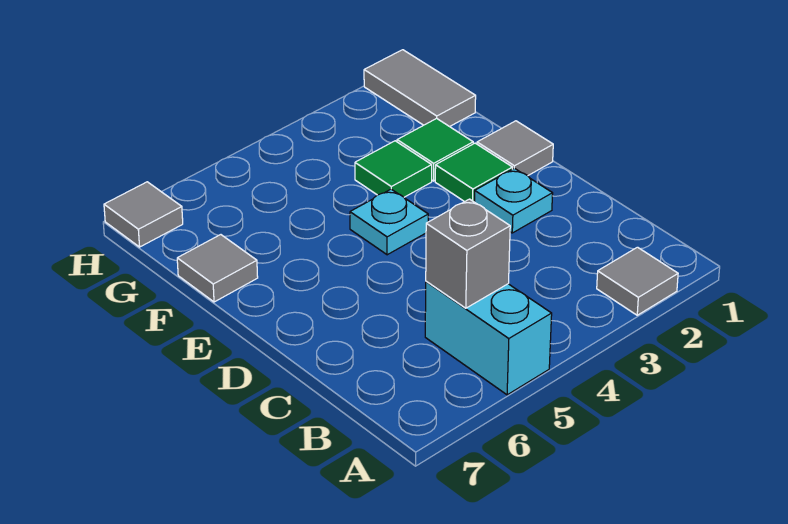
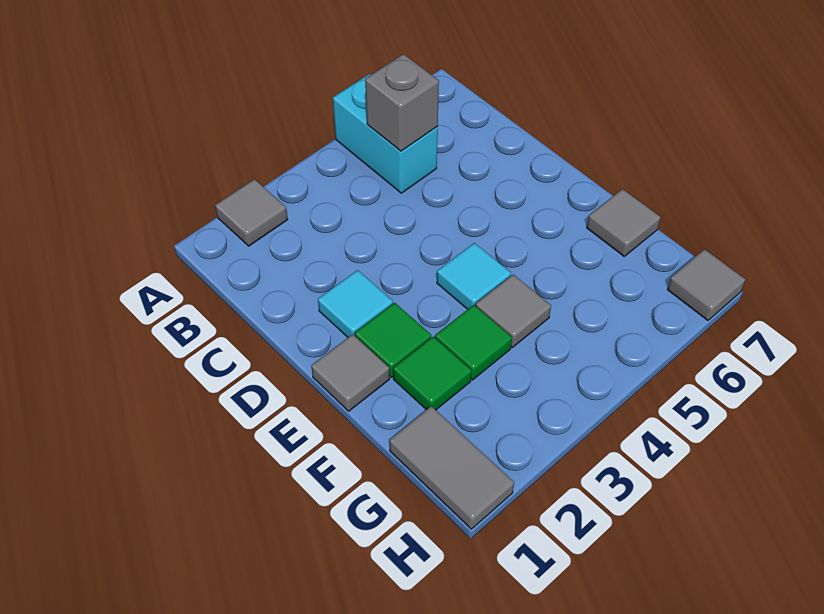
cyan plate D2 level 1 -> cyan tile D2 level 1
cyan plate E4 level 1 -> cyan tile E4 level 1
none -> grey tile F4 level 1

